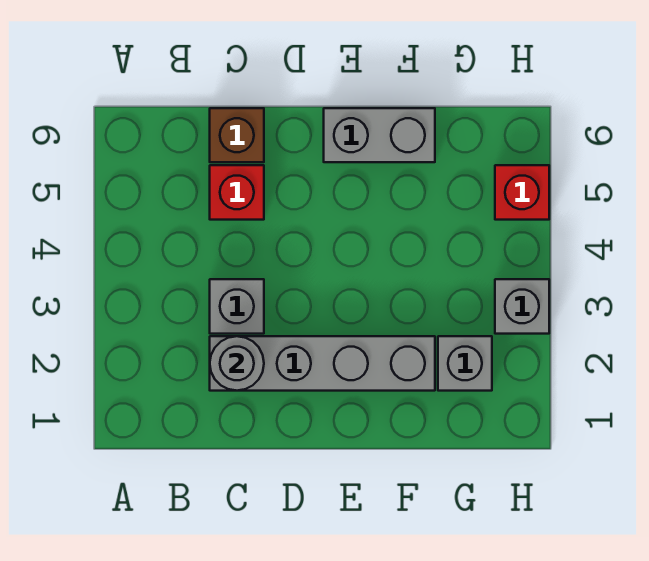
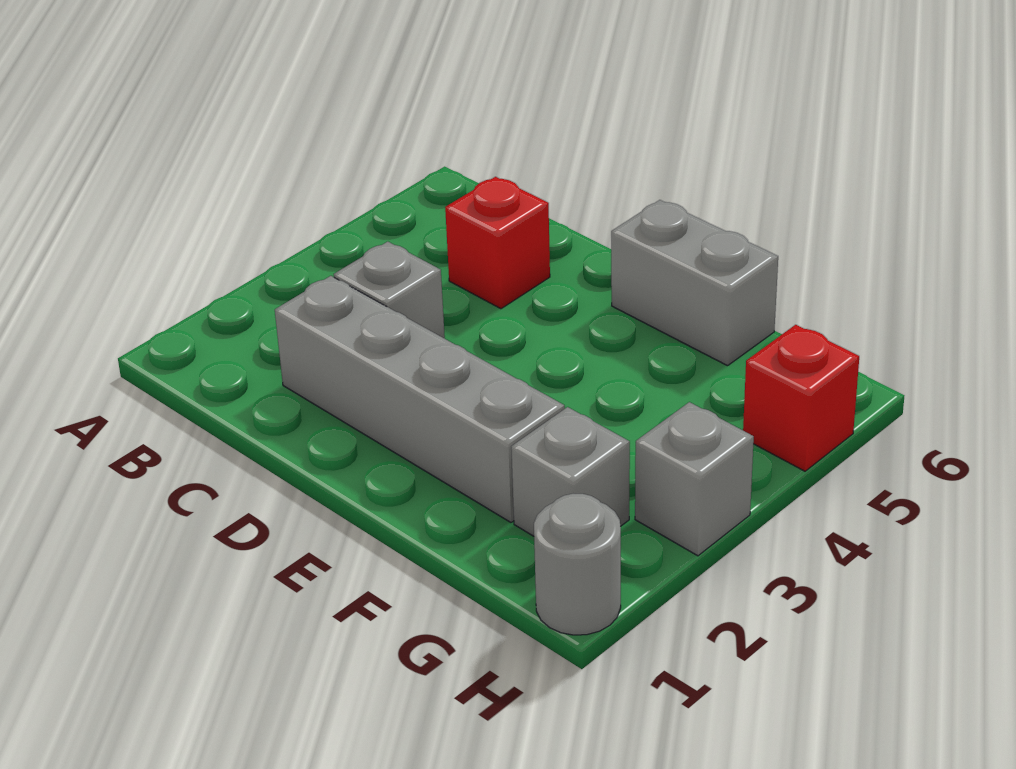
grey round brick C2 level 2 -> grey round brick H1 level 1
brown brick C6 level 1 -> none

